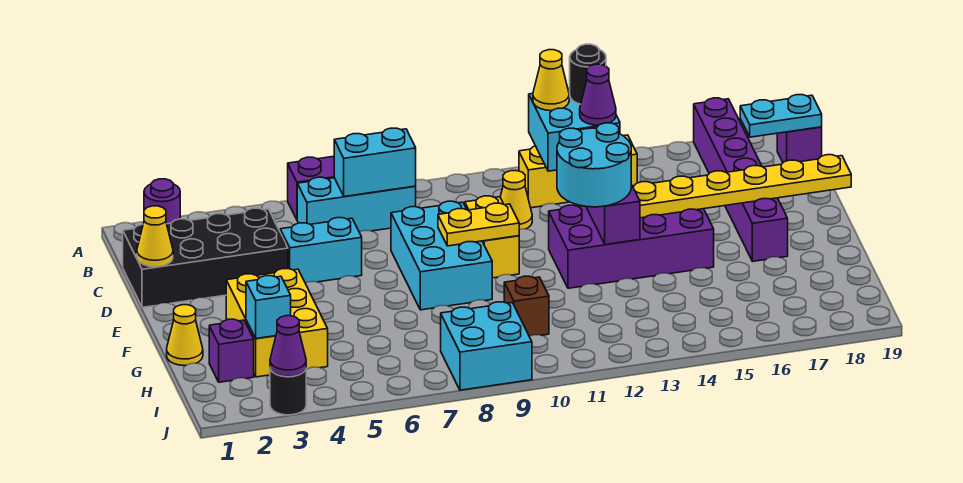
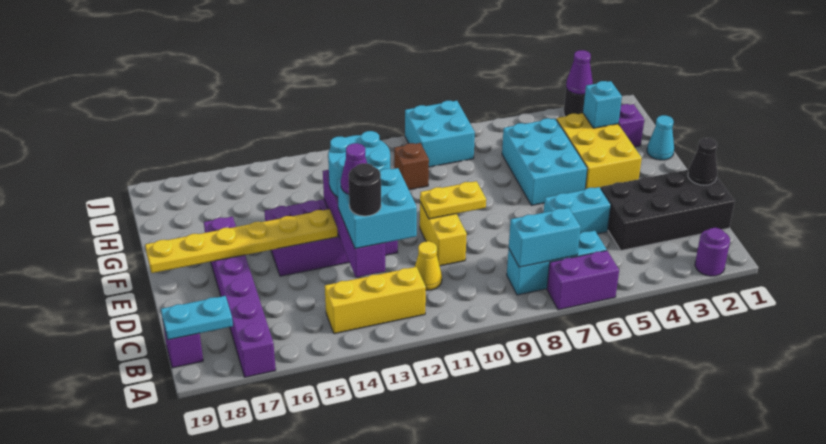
yellow cone C12 level 4 -> none
yellow cone D1 level 2 -> black cone D1 level 2
cyan brick D8:F9 level 1 -> cyan brick F5:H6 level 1
yellow cone G1 level 1 -> cyan cone G1 level 1

